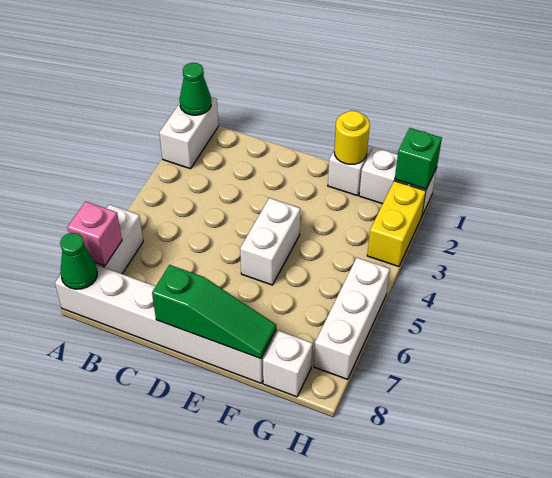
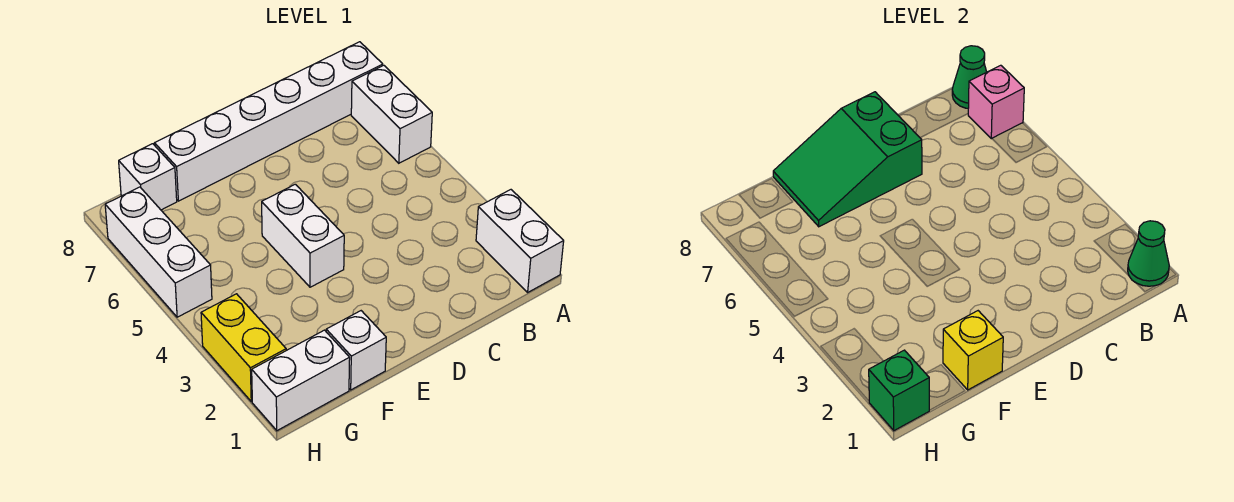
green slope D8:F8 level 2 top D -> green slope D7:F8 level 2 top D
yellow round brick F1 level 2 -> yellow brick F1 level 2

